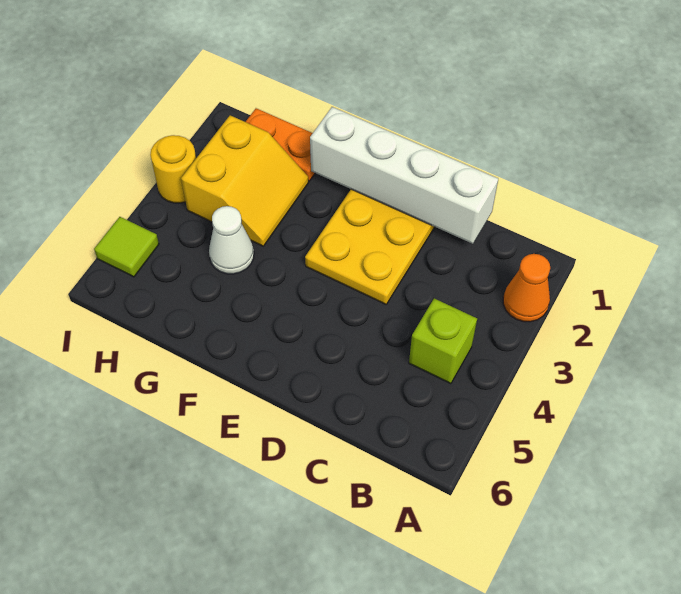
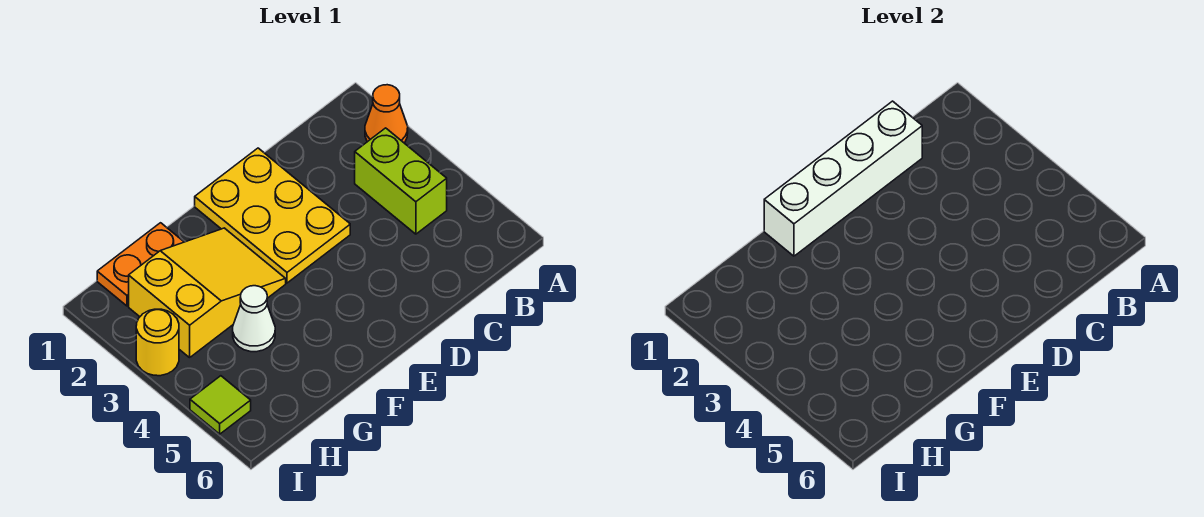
lime brick B4 level 1 -> lime brick B3:B4 level 1
yellow slope G2:H3 level 1 top H -> yellow slope F2:H3 level 1 top H

